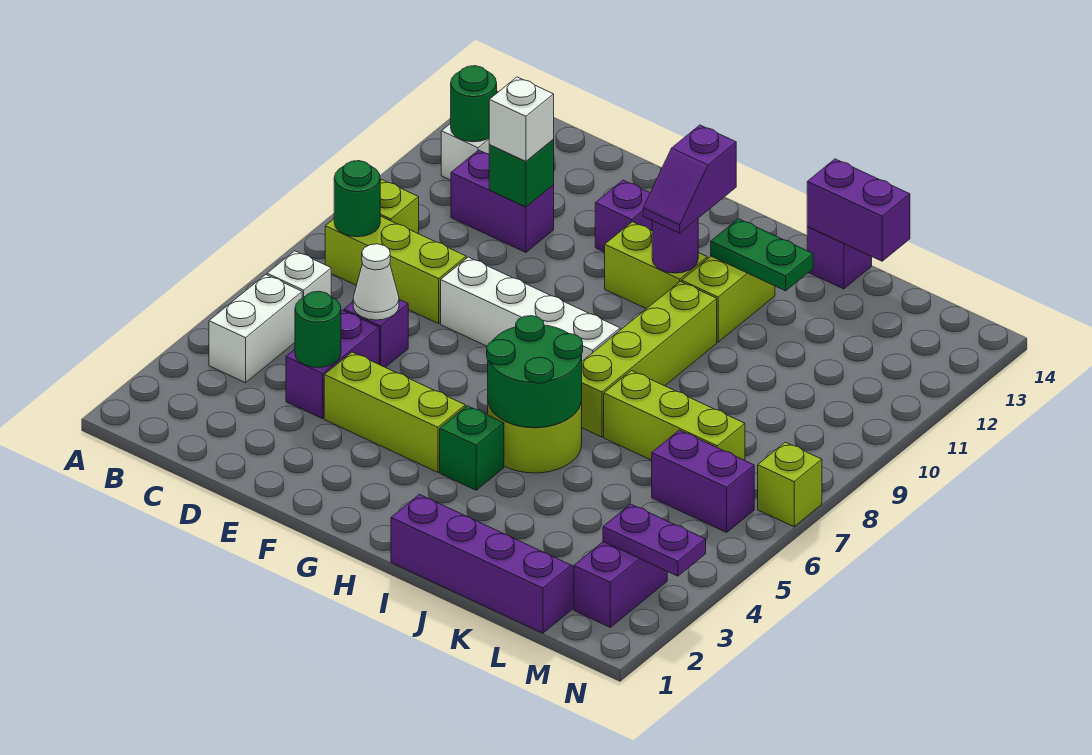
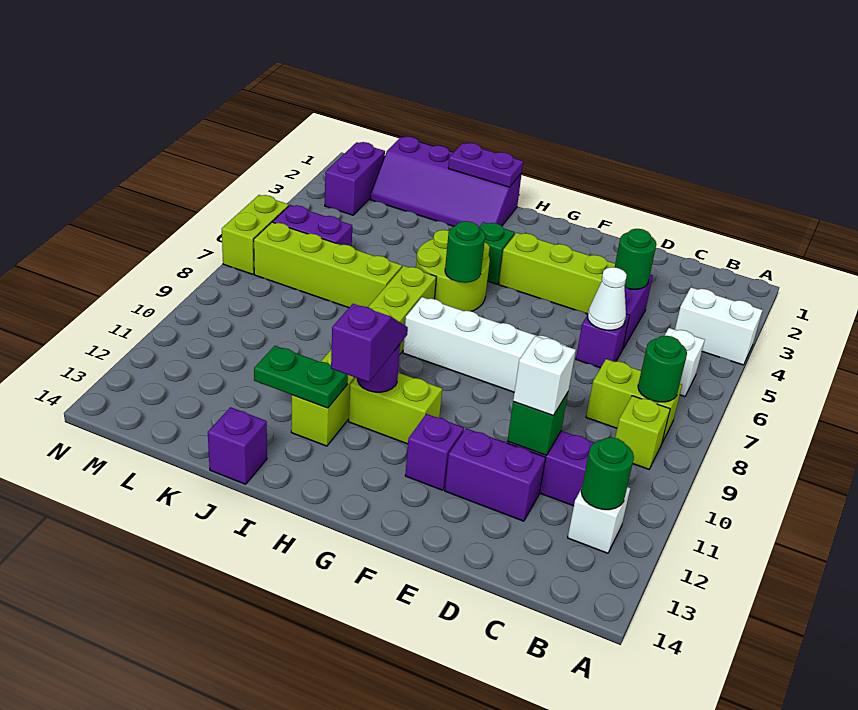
white brick B4:B5 level 1 -> white brick A4:B4 level 1
lime brick B8:D8 level 1 -> lime brick B8:C8 level 1
green round brick H5:I6 level 2 -> green round brick H6 level 2
lime brick J7:L7 level 1 -> lime brick J7:M7 level 1
purple brick J14:K14 level 2 -> purple brick D12:E12 level 1
purple plate M3:N3 level 2 -> purple plate I1:J1 level 2
lime brick N7 level 1 -> lime brick N6:N7 level 1

